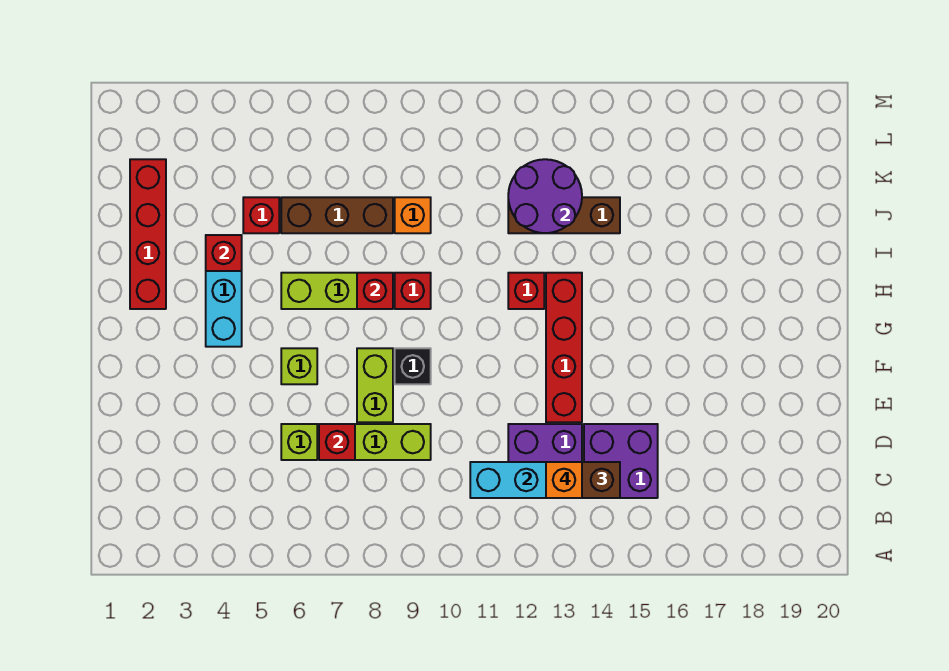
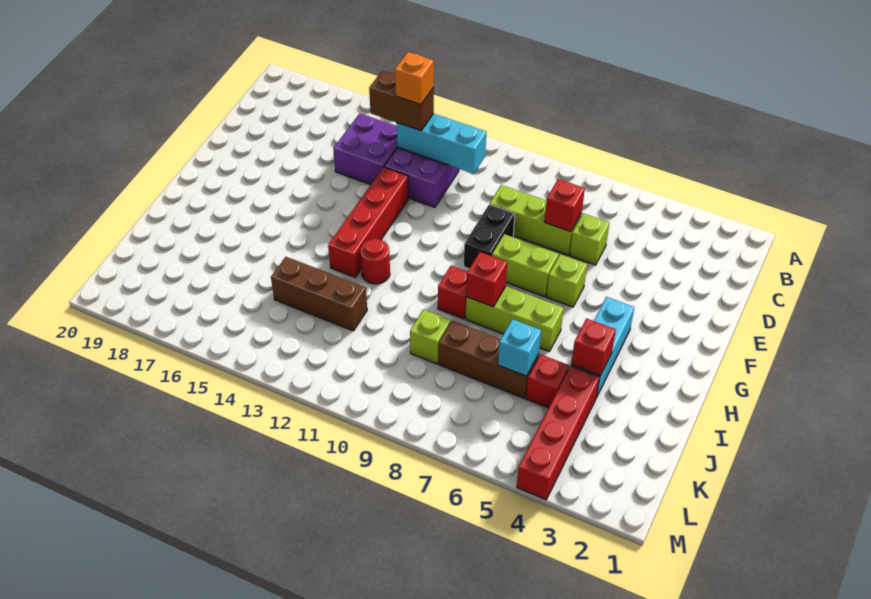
lime brick E8:F8 level 1 -> lime brick F7:F8 level 1
black brick F9 level 1 -> black brick E9:F9 level 1
red brick H2:K2 level 1 -> red brick J4:M4 level 1
red brick H12 level 1 -> red round brick H12 level 1
none -> cyan brick J6 level 2
orange brick J9 level 1 -> lime brick J9 level 1
purple round brick J12:K13 level 2 -> none

